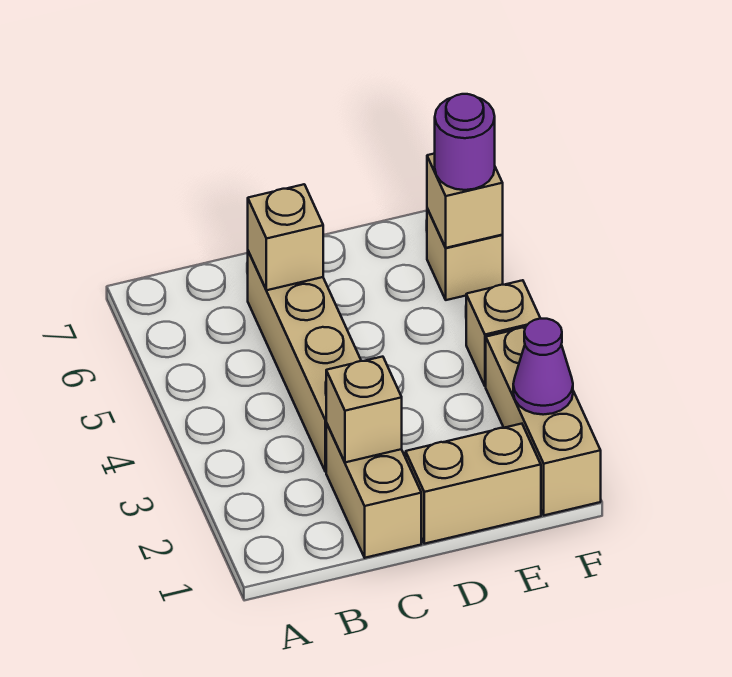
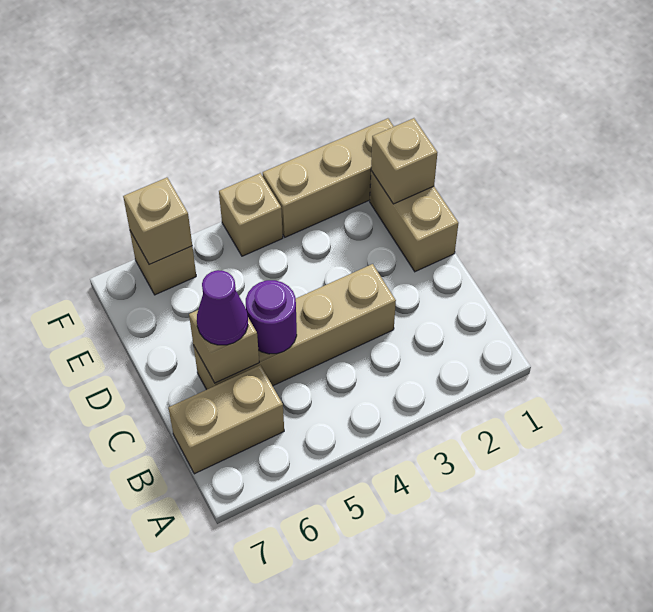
tan brick C1:C2 level 1 -> tan brick B6:B7 level 1
tan brick C2 level 2 -> tan brick E1 level 2
purple cone F2 level 2 -> purple cone C6 level 3
purple round brick F6 level 3 -> purple round brick C5 level 2

